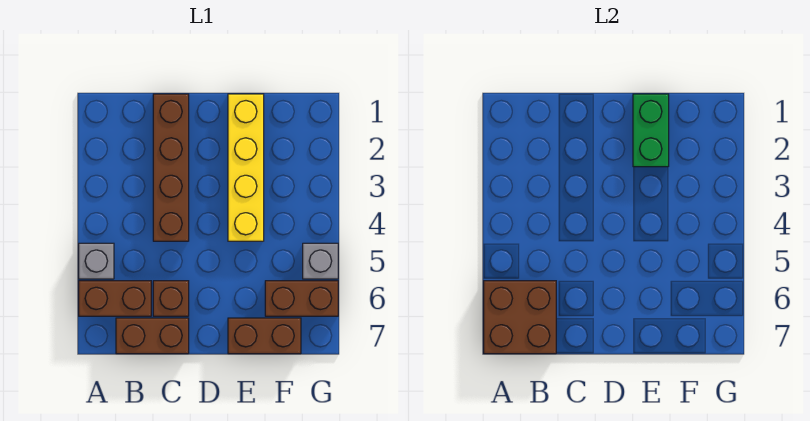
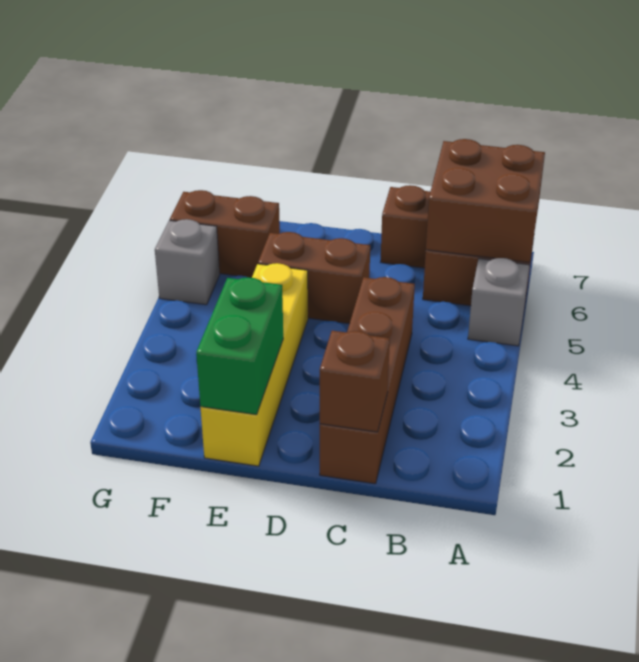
brown brick C6 level 1 -> brown brick C1 level 2
brown brick E7:F7 level 1 -> brown brick D5:E5 level 1

